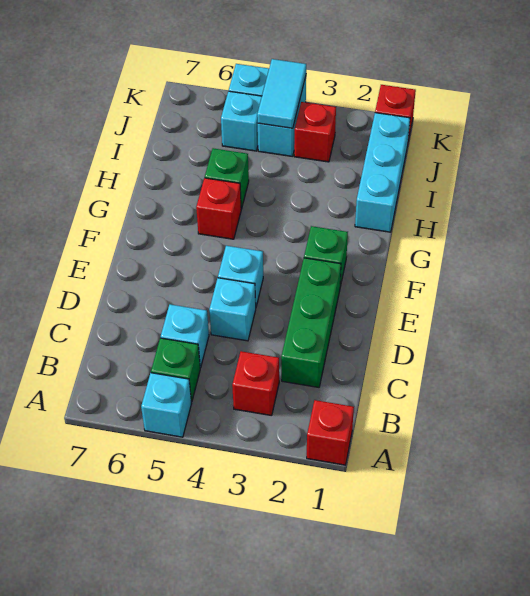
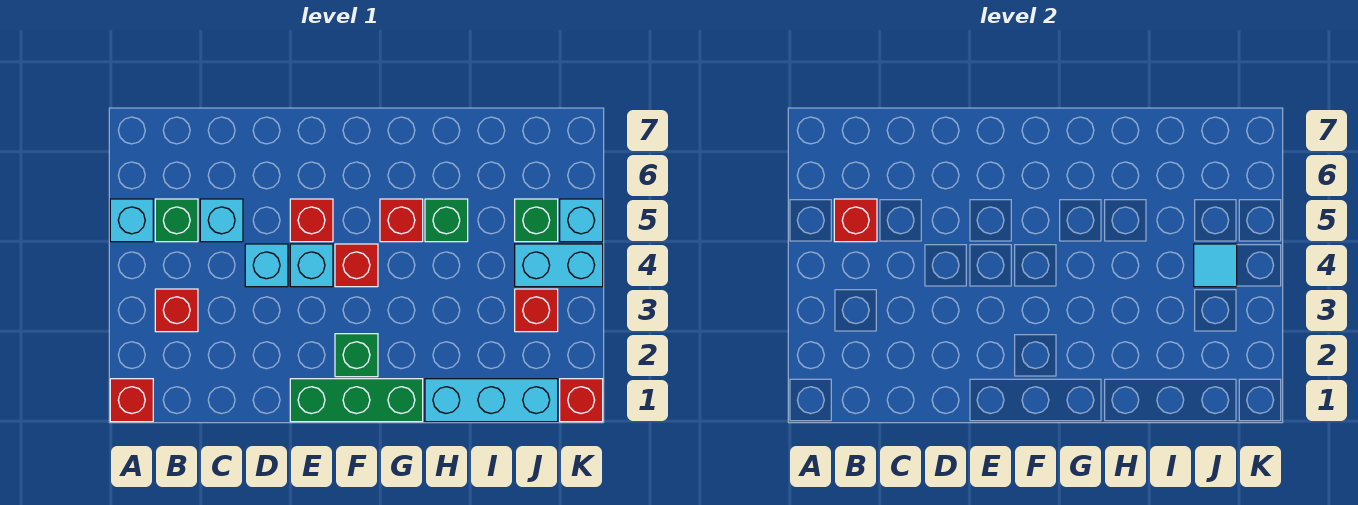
none -> red brick B5 level 2
green brick C2:E2 level 1 -> green brick E1:G1 level 1
none -> red brick E5 level 1
none -> red brick F4 level 1
cyan tile J4:K4 level 2 -> cyan tile J4 level 2
cyan brick J5 level 1 -> green brick J5 level 1

